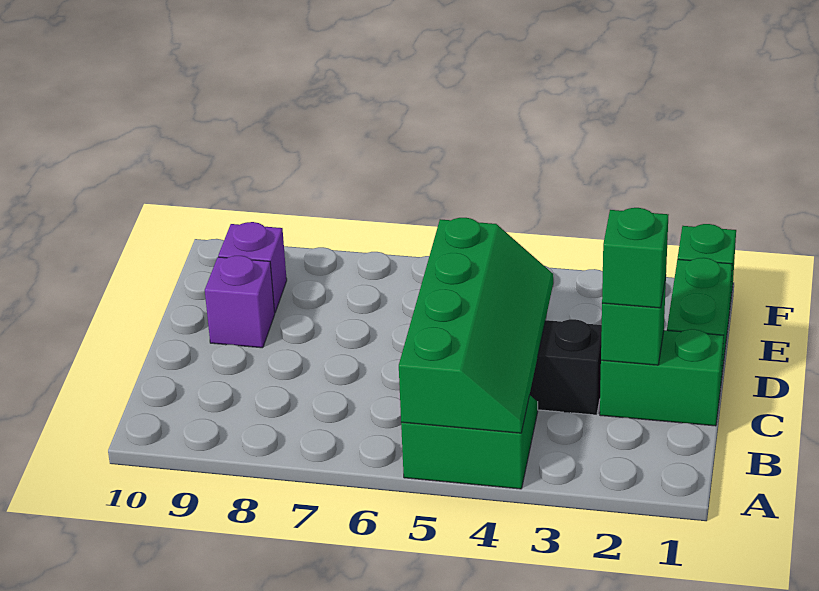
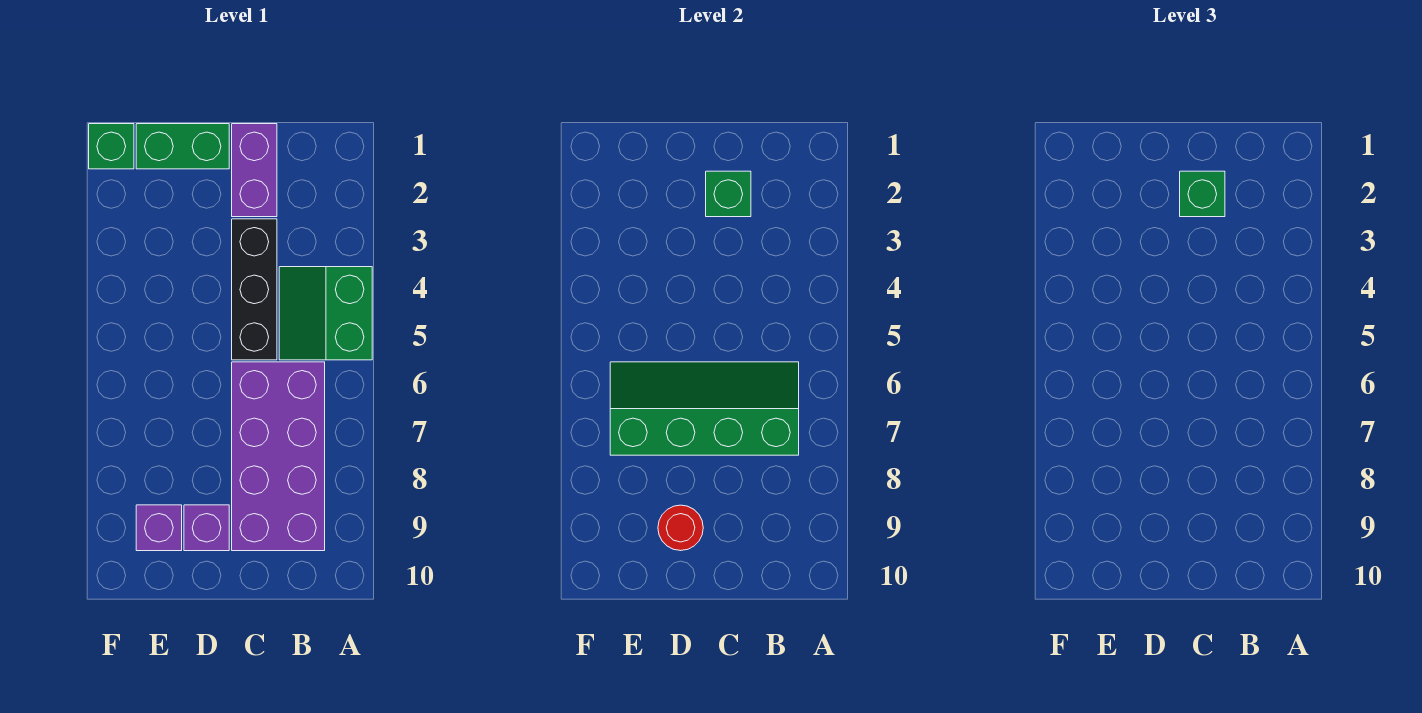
green slope A4:D5 level 2 top 5 -> green slope B6:E7 level 2 top 7
none -> purple brick B6:C9 level 1
green brick C1:C2 level 1 -> purple brick C1:C2 level 1
none -> red round brick D9 level 2

